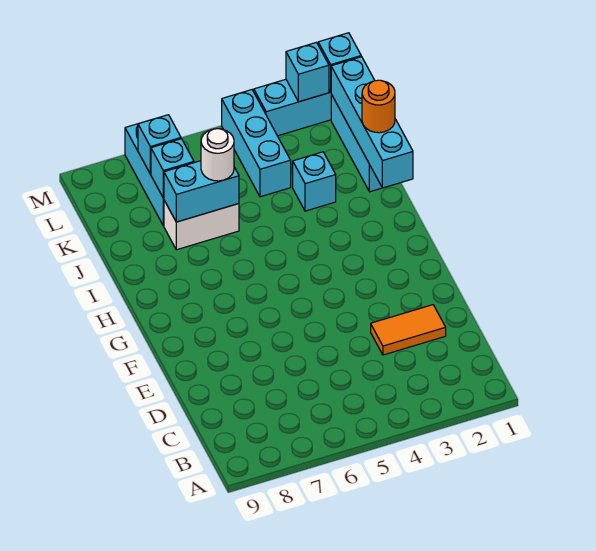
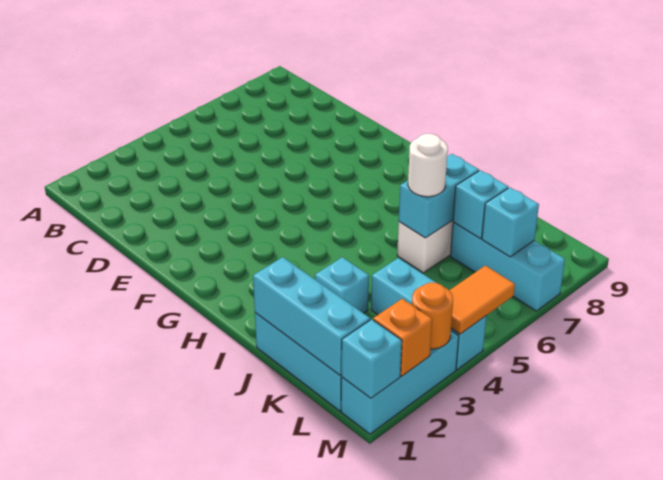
orange tile D2:D3 level 1 -> orange tile M4:M5 level 2
cyan brick I1:L1 level 2 -> cyan brick J1:L1 level 2
orange round brick J1 level 3 -> orange round brick M3 level 2
cyan brick M2 level 2 -> orange brick M2 level 2

